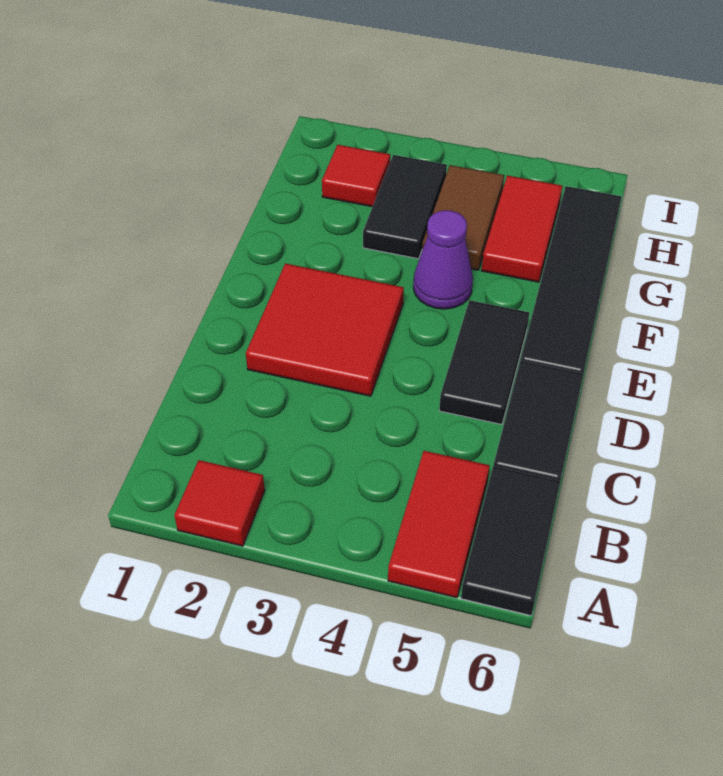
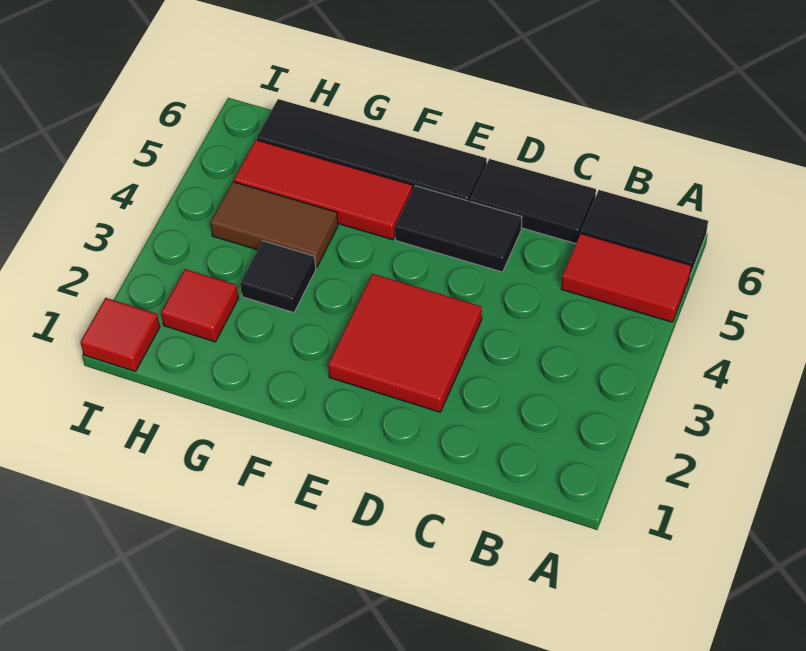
red tile A2 level 1 -> red tile I1 level 1
purple cone F4 level 1 -> none
black tile G3:H3 level 1 -> black tile G3 level 1
red tile G5:H5 level 1 -> red tile F5:H5 level 1

